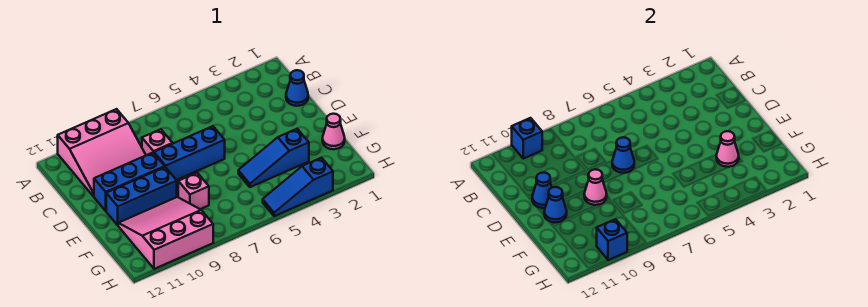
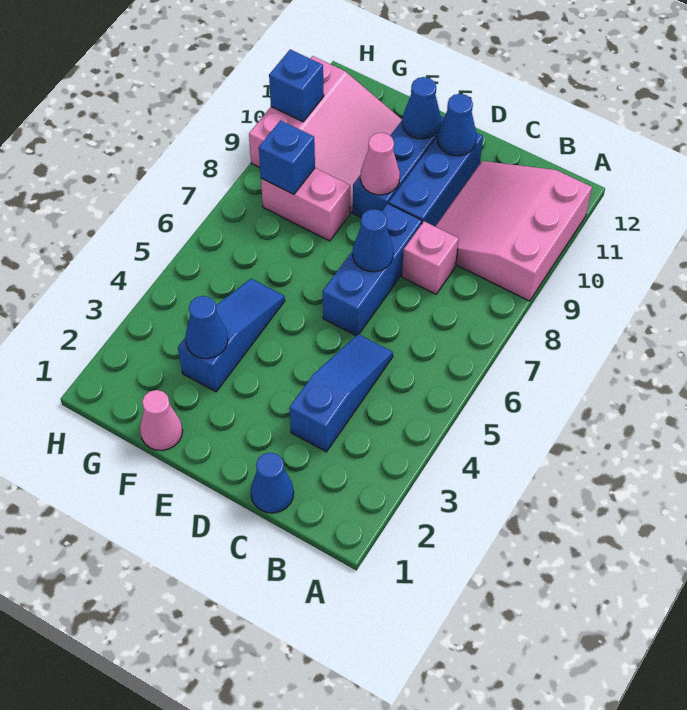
blue brick A10 level 2 -> blue brick G8 level 2
pink cone F3 level 2 -> blue cone F3 level 2
pink brick F8 level 1 -> pink brick F8:G8 level 1
blue slope H3:H5 level 1 top 3 -> blue slope C3:C5 level 1 top 3

